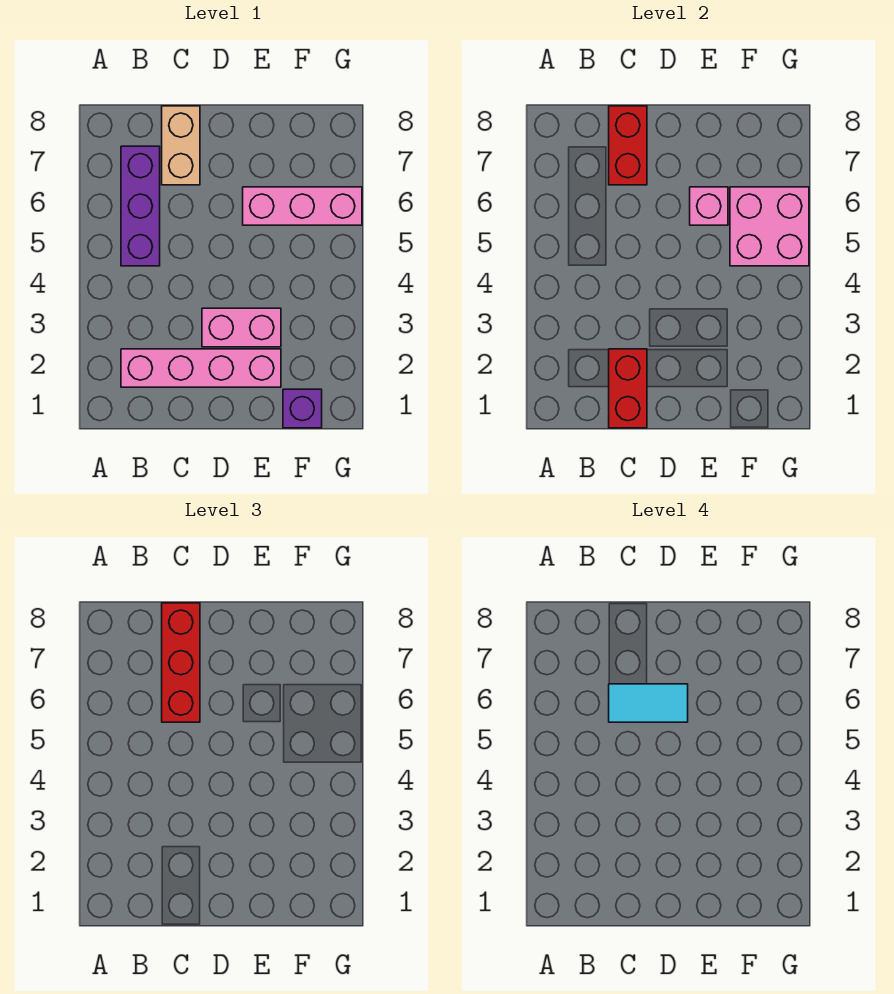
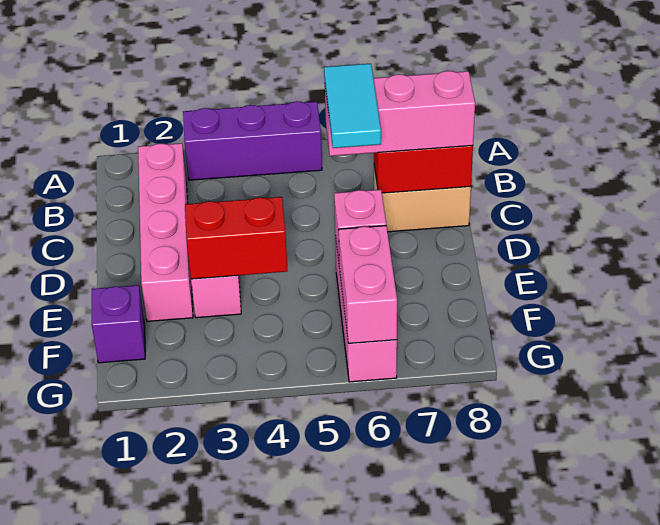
purple brick B5:B7 level 1 -> purple brick A3:A5 level 1
red brick C1:C2 level 2 -> red brick E3:E4 level 2
red brick C6:C8 level 3 -> pink brick C6:C8 level 3
pink brick F5:G6 level 2 -> pink brick F6:G6 level 2

